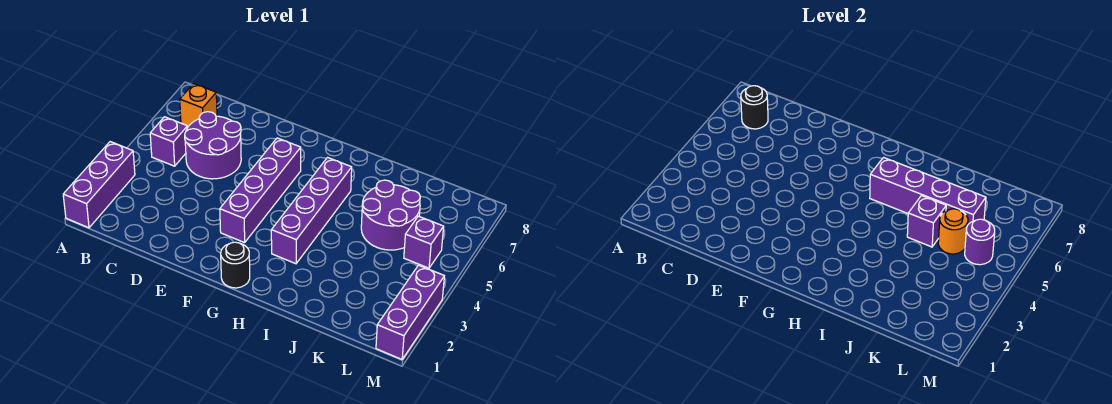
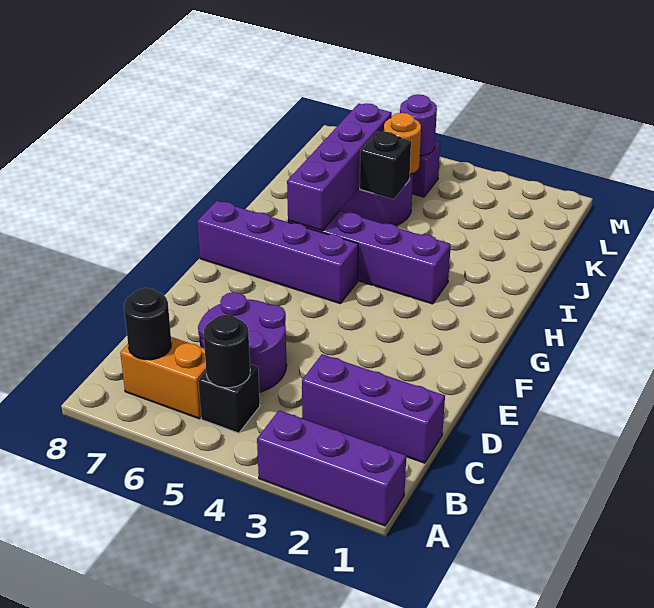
purple brick B5 level 1 -> black brick B5 level 1
orange brick B7 level 1 -> orange brick B6:B7 level 1
purple brick F3:F6 level 1 -> purple brick G5:G8 level 1
black round brick G1 level 1 -> black round brick B5 level 2
purple brick J5 level 2 -> black brick J5 level 2
purple brick M1:M3 level 1 -> purple brick C1:C3 level 1

